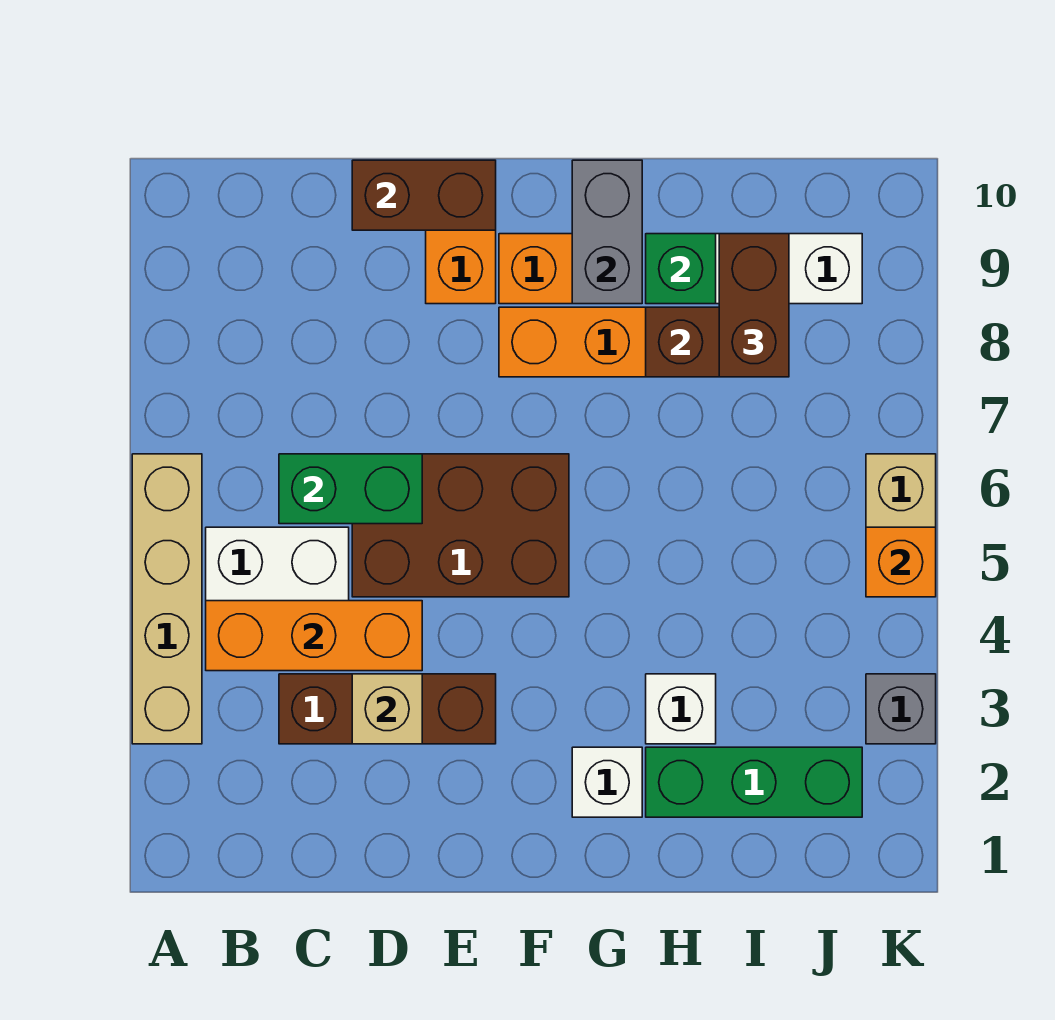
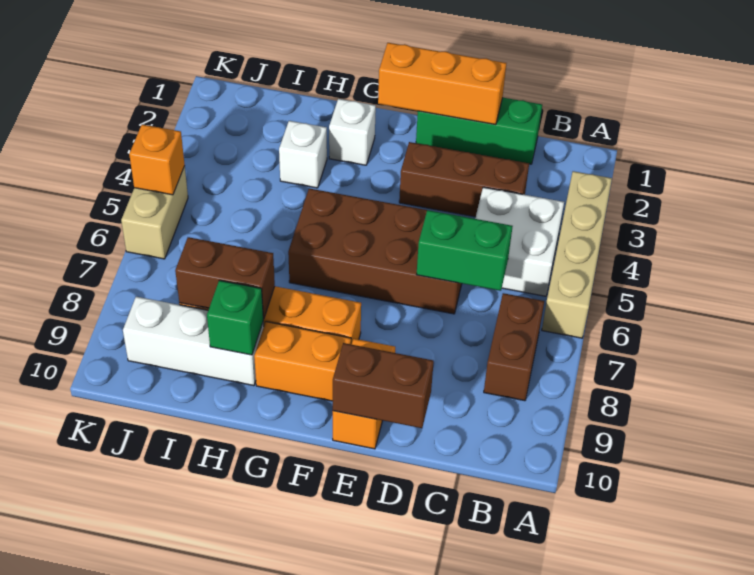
orange brick B4:D4 level 2 -> orange brick D1:F1 level 2
tan brick D3 level 2 -> none
brown brick D5:F6 level 1 -> brown brick D5:G6 level 1
grey brick G9:G10 level 2 -> none
green brick H2:J2 level 1 -> green brick C1:E1 level 1
brown brick I8:I9 level 3 -> brown brick B7:B8 level 1
grey brick K3 level 1 -> none

